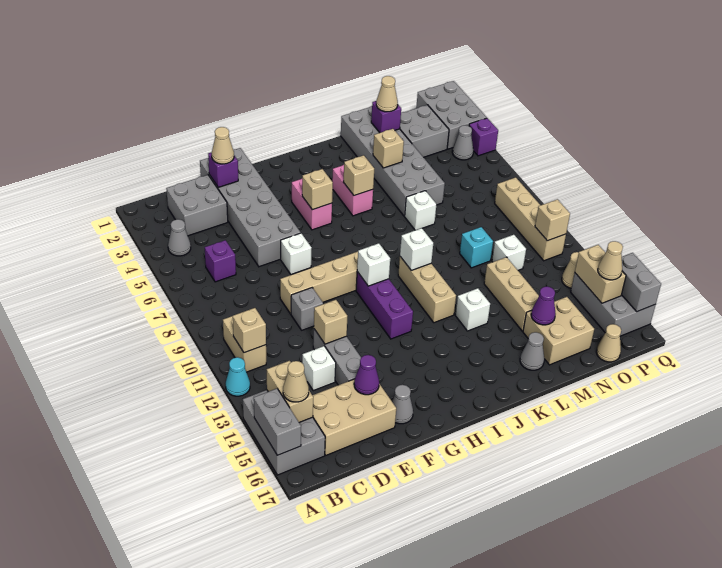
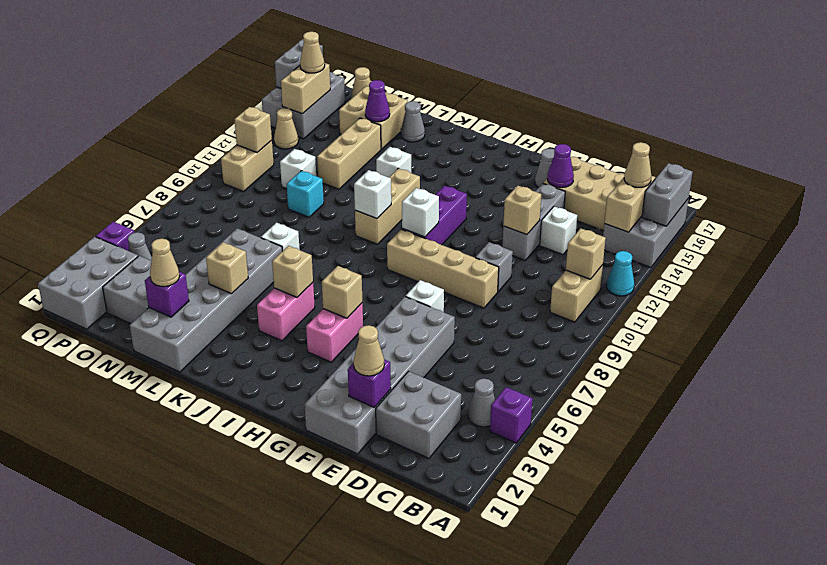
purple brick C6 level 1 -> purple brick A4 level 1
tan brick P8:P11 level 1 -> tan brick P10:P11 level 1

